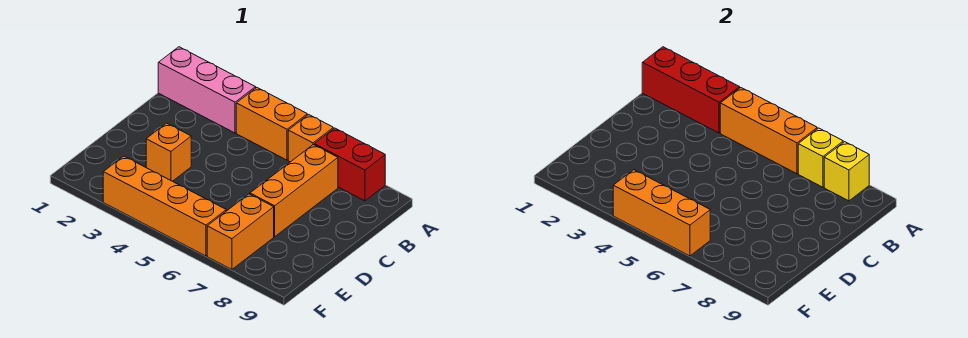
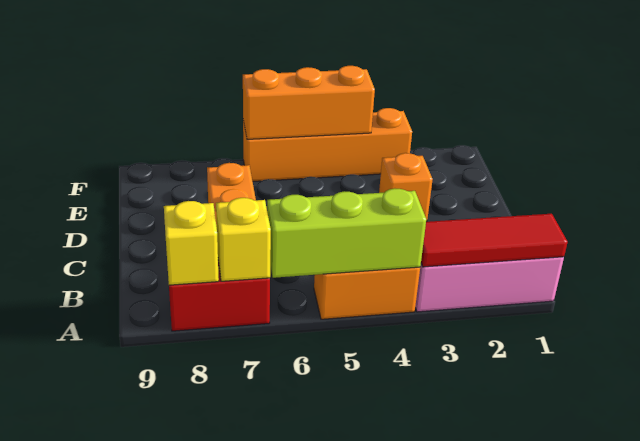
red brick A1:A3 level 2 -> red tile A1:A3 level 2
orange brick A4:A6 level 2 -> lime brick A4:A6 level 2
orange brick A6 level 1 -> none
orange brick E7:F7 level 1 -> none

